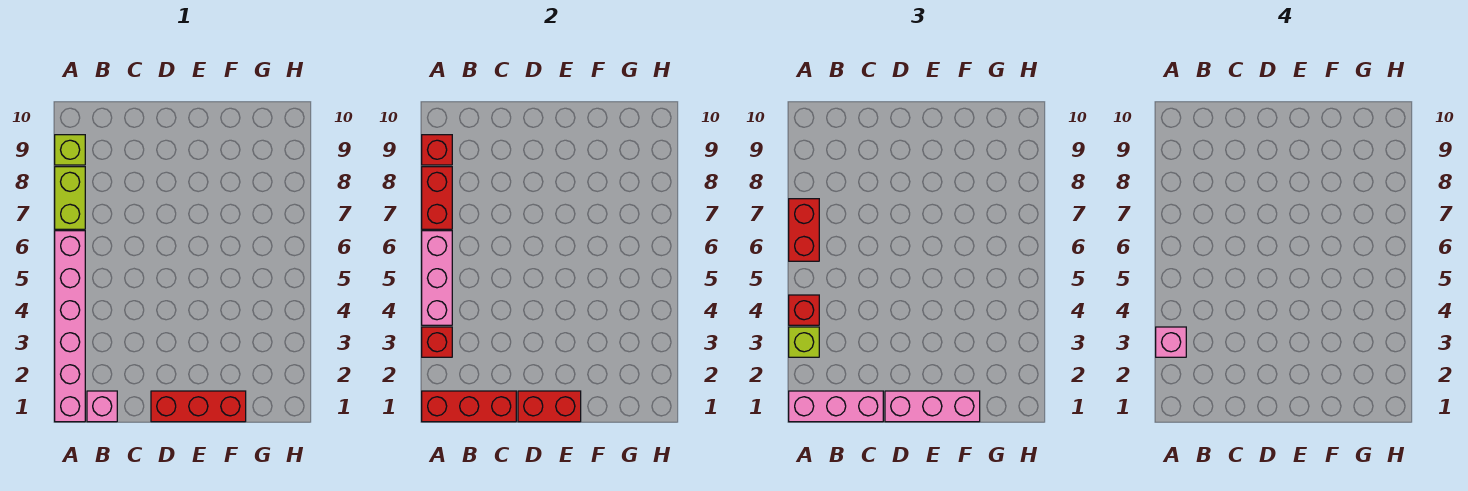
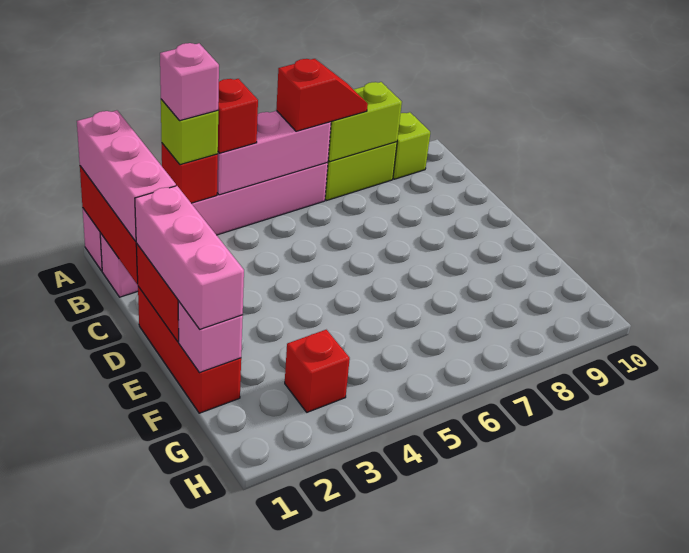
red brick A6:A7 level 3 -> red slope A6:A7 level 3 top 6
red brick A7:A8 level 2 -> lime brick A7:A8 level 2
red brick A9 level 2 -> red brick G3 level 1
none -> pink brick F1 level 2

